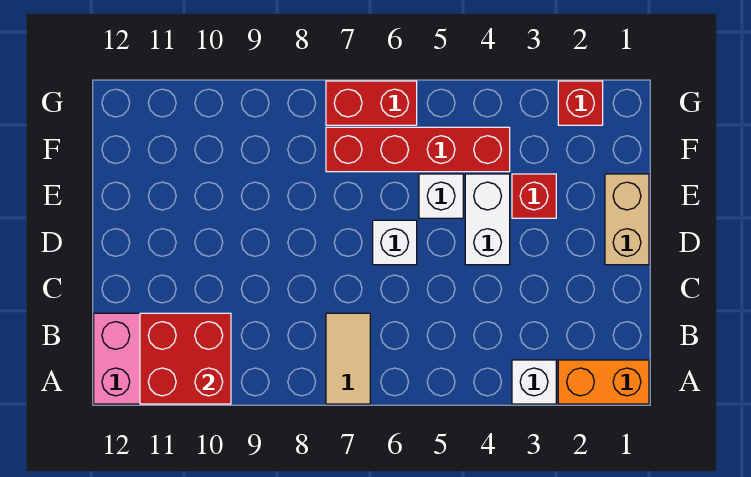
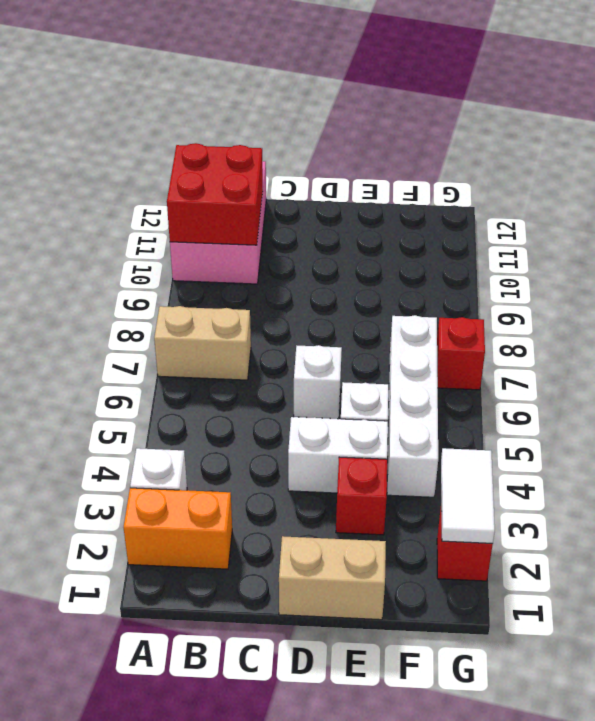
orange brick A1:A2 level 1 -> orange brick A2:B2 level 1
tan tile A7:B7 level 1 -> tan brick A7:B7 level 1
red brick F4:F7 level 1 -> white brick F4:F7 level 1
none -> white tile G2:G3 level 2
red brick G6:G7 level 1 -> red brick G7 level 1

